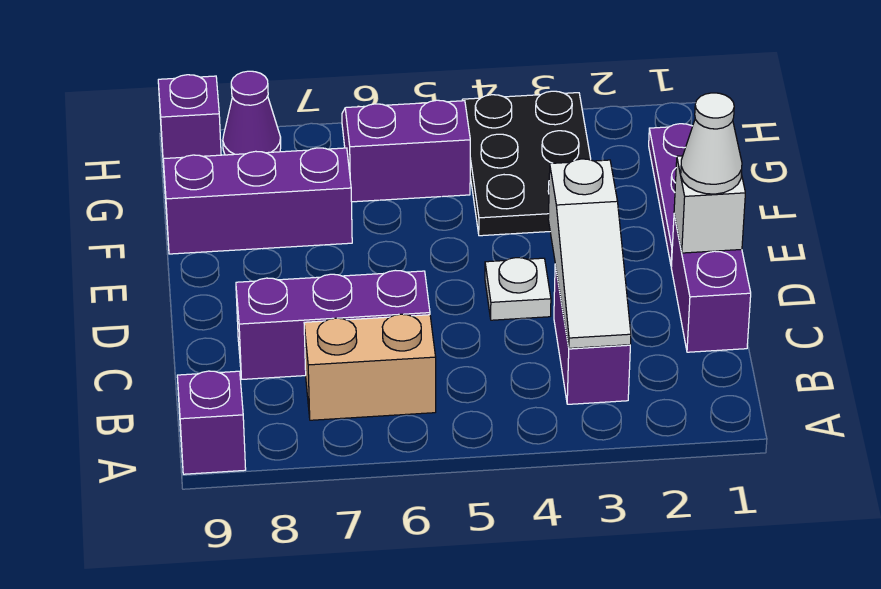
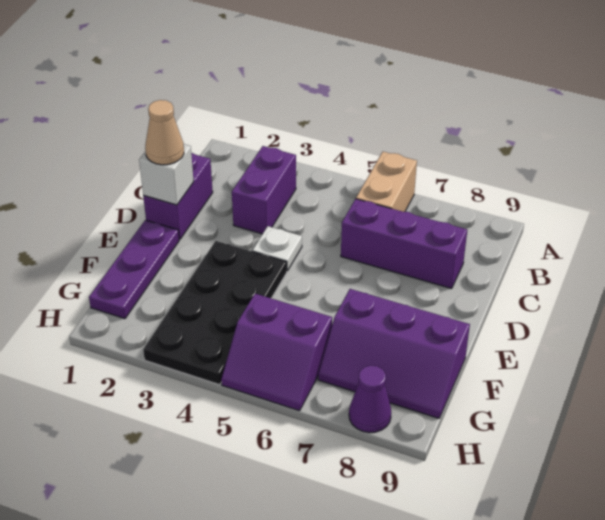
purple brick A9 level 1 -> none
white slope B3:D3 level 2 top D -> none
tan brick B6:B7 level 1 -> tan brick A6:B6 level 1
white cone D1 level 3 -> tan cone D1 level 3
black plate F3:H4 level 1 -> black plate E3:H4 level 1
purple brick H9 level 1 -> none

